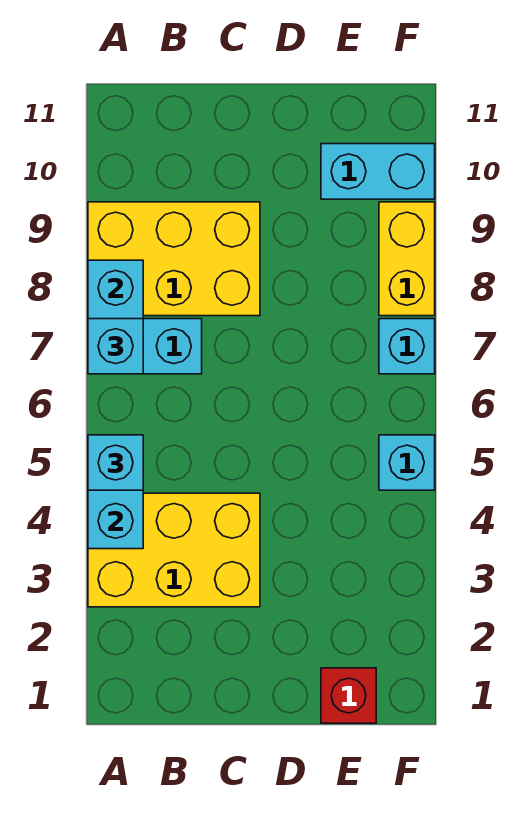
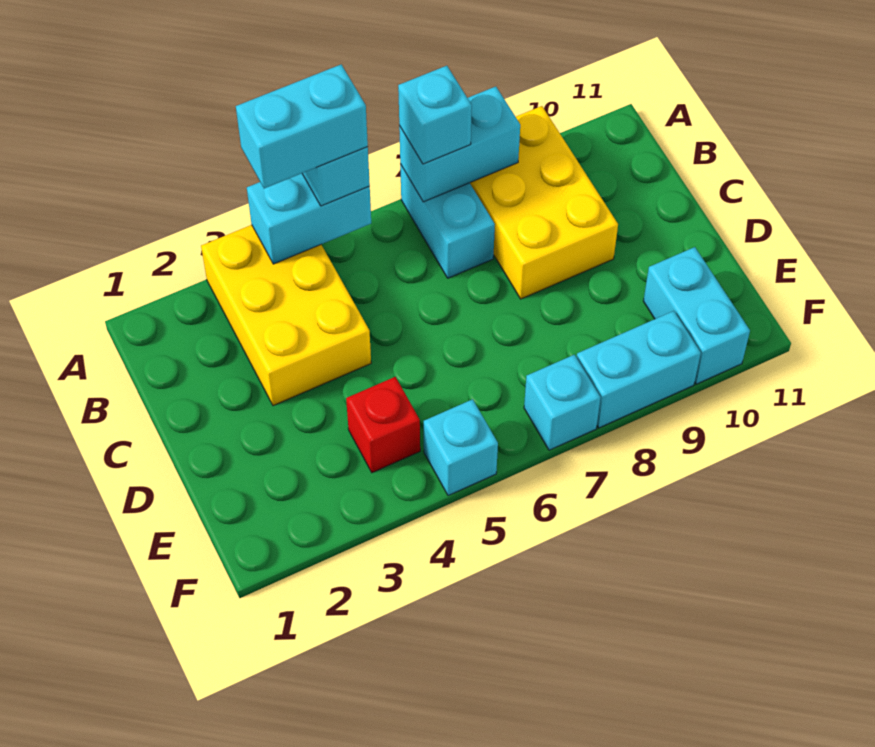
none -> cyan brick A4:A5 level 4
red brick E1 level 1 -> red brick E4 level 1
yellow brick F8:F9 level 1 -> cyan brick F8:F9 level 1

